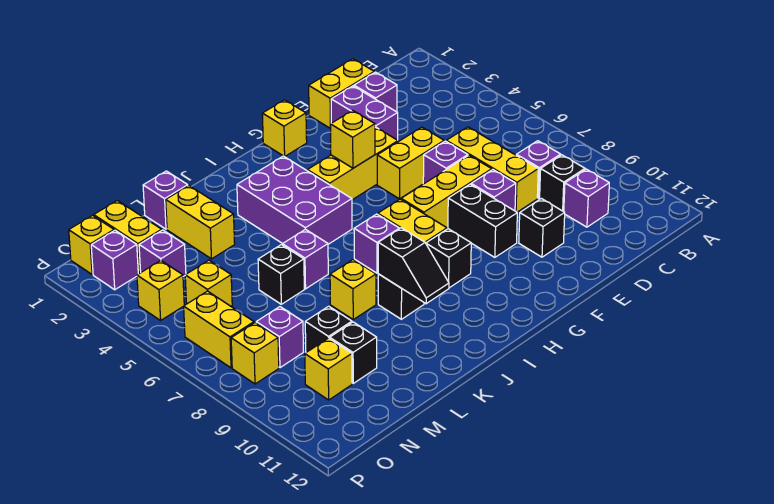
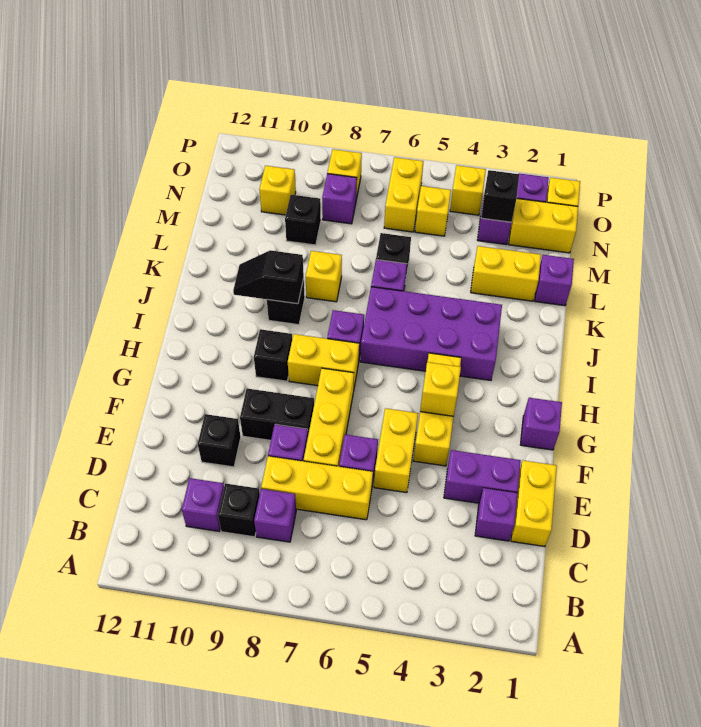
yellow brick G1 level 1 -> purple brick G1 level 1
purple brick I3:J5 level 1 -> purple brick I3:J6 level 1
black brick M10 level 1 -> black brick N3 level 2
yellow brick O6:O7 level 1 -> yellow brick N6:O6 level 1

